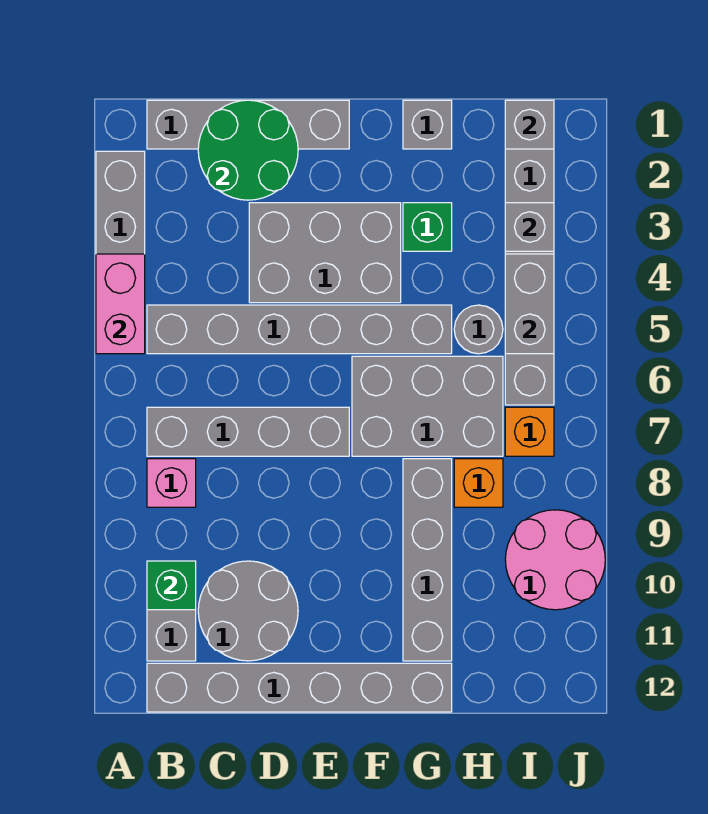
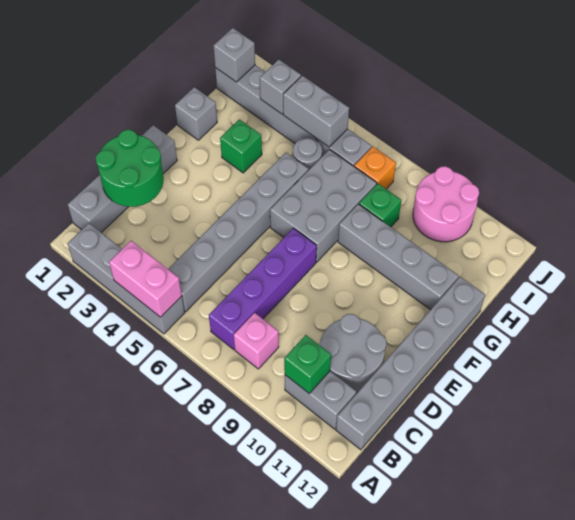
grey brick B7:E7 level 1 -> purple brick B7:E7 level 1
grey brick D3:F4 level 1 -> none
orange brick H8 level 1 -> green brick H8 level 1

